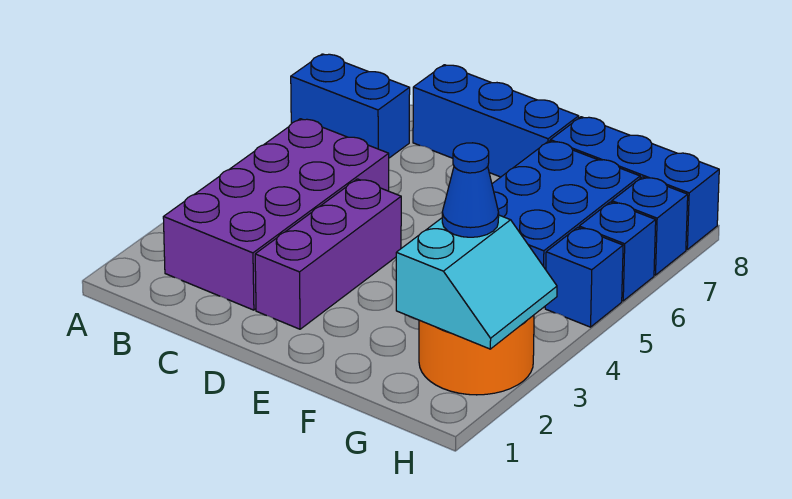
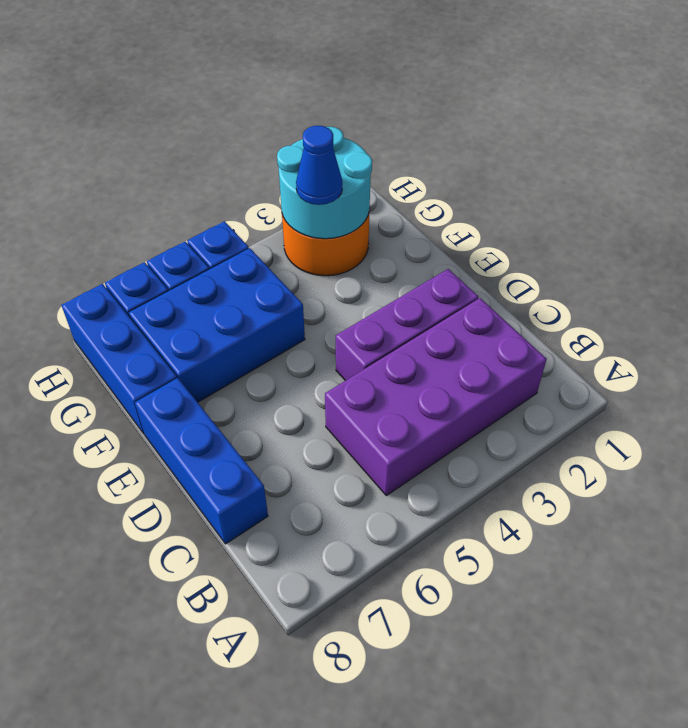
blue brick A7:B7 level 1 -> none
cyan slope G2:H3 level 2 top G -> cyan round brick G2:H3 level 2

